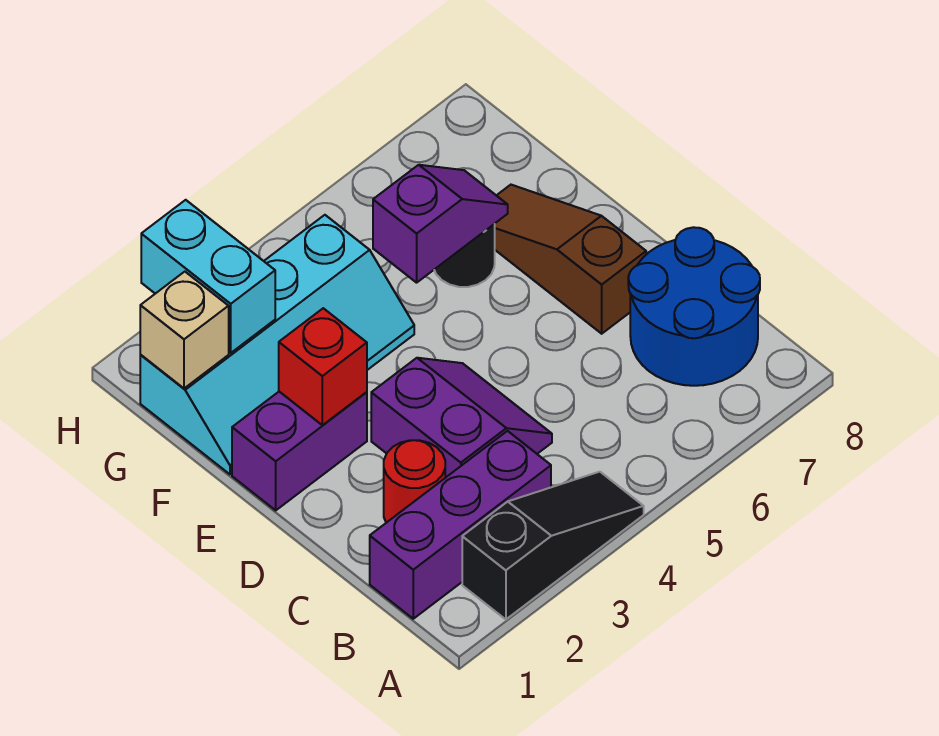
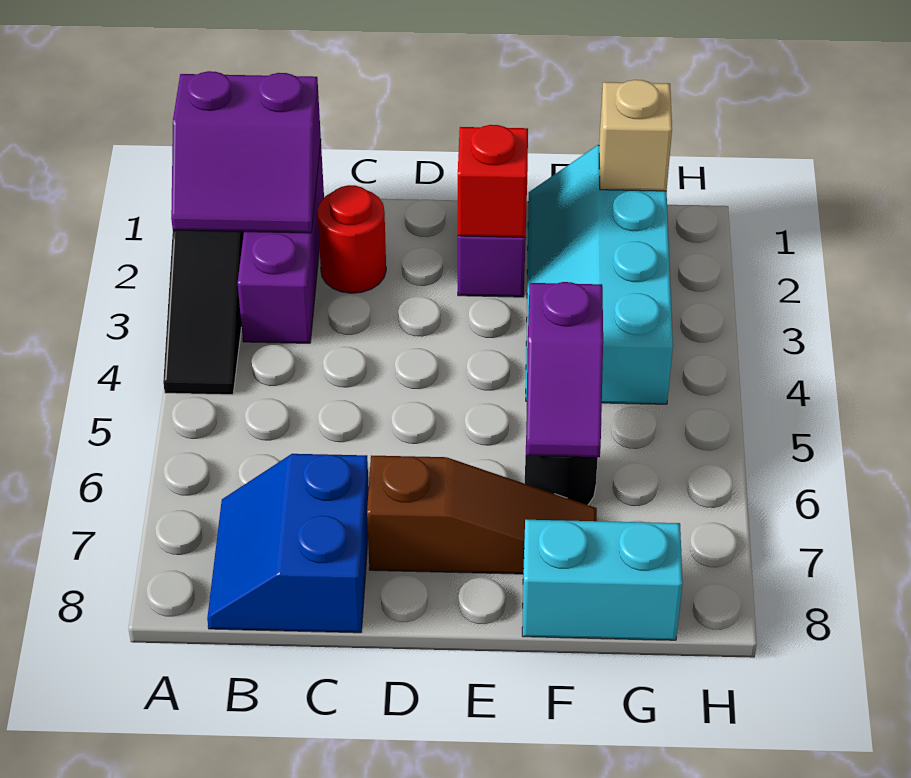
blue round brick B7:C8 level 1 -> blue slope B7:C8 level 1 top C
purple slope C3:D4 level 1 top 3 -> purple slope A1:B2 level 2 top 1
cyan brick G2:H2 level 2 -> cyan brick F8:G8 level 1

